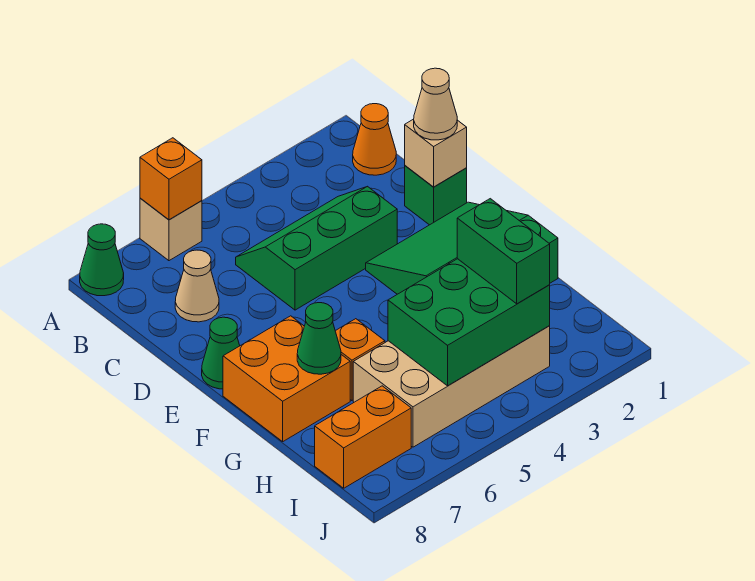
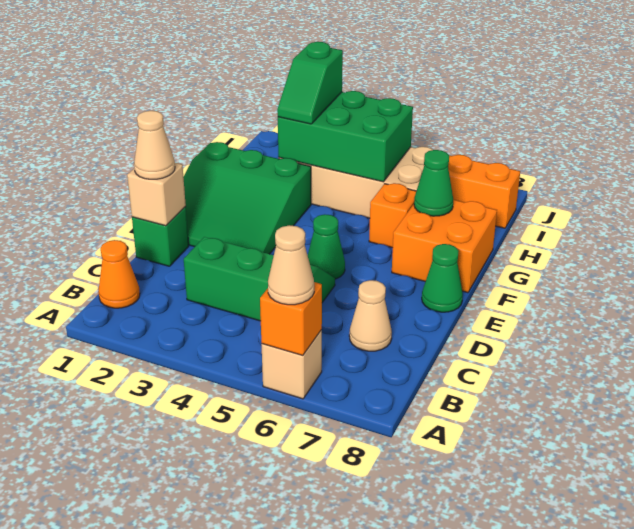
none -> tan cone A6 level 3
green cone A8 level 1 -> green cone E5 level 1
green slope C3:D5 level 1 top D -> green slope C3:D5 level 1 top C
green brick H3:I3 level 3 -> green slope H3:I3 level 3 top I

